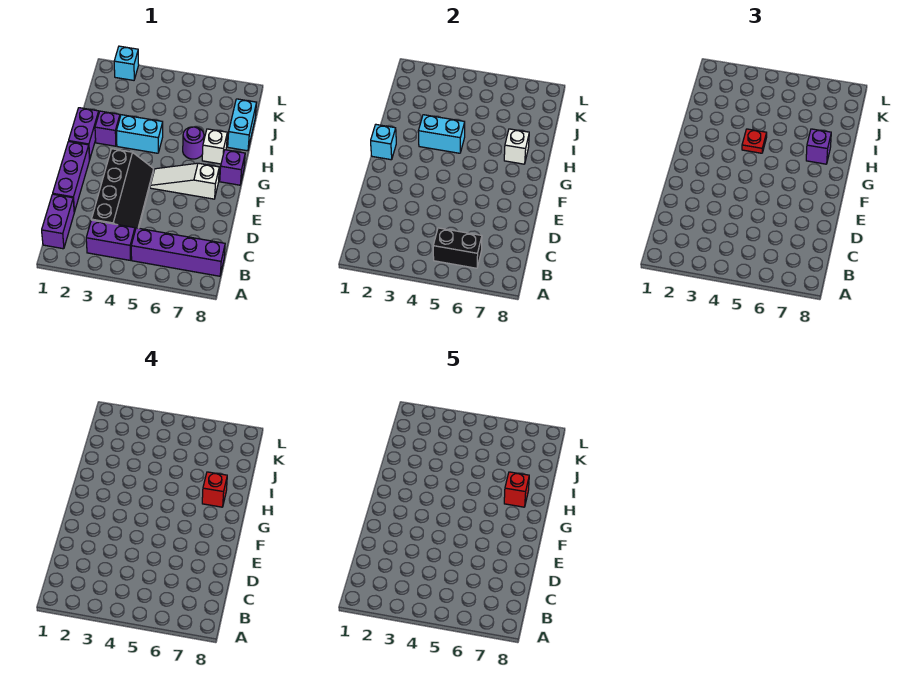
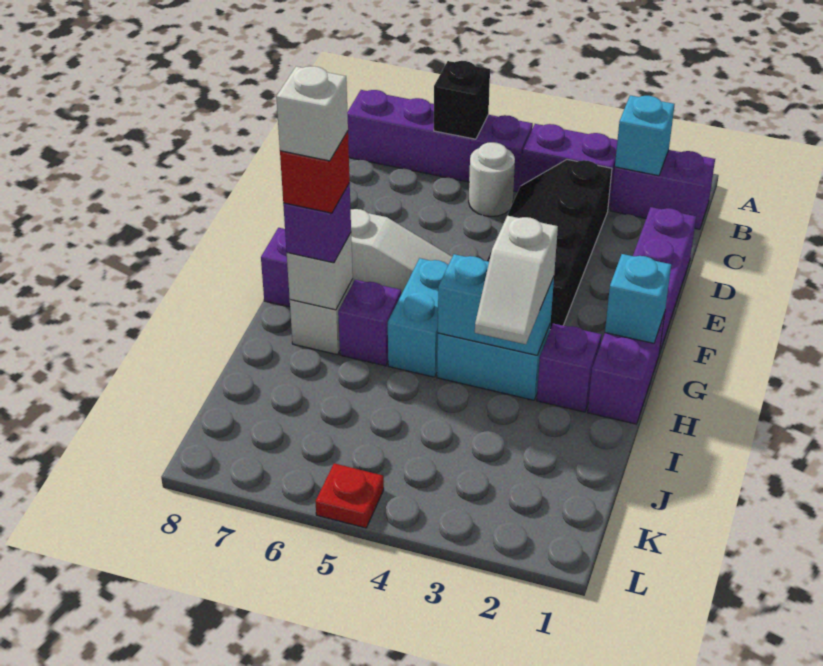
purple brick B1:C1 level 1 -> purple brick B1:B2 level 1
black brick B5:B6 level 2 -> black brick B6 level 2
none -> white round brick C5 level 1
none -> white slope H3:I3 level 3 top H
red plate H4 level 3 -> red plate L5 level 1
purple round brick H6 level 1 -> purple brick H6 level 1
red brick H7 level 5 -> white brick H7 level 5
cyan brick I8:J8 level 1 -> cyan brick G5:H5 level 1
cyan brick L2 level 1 -> cyan brick B2 level 2

